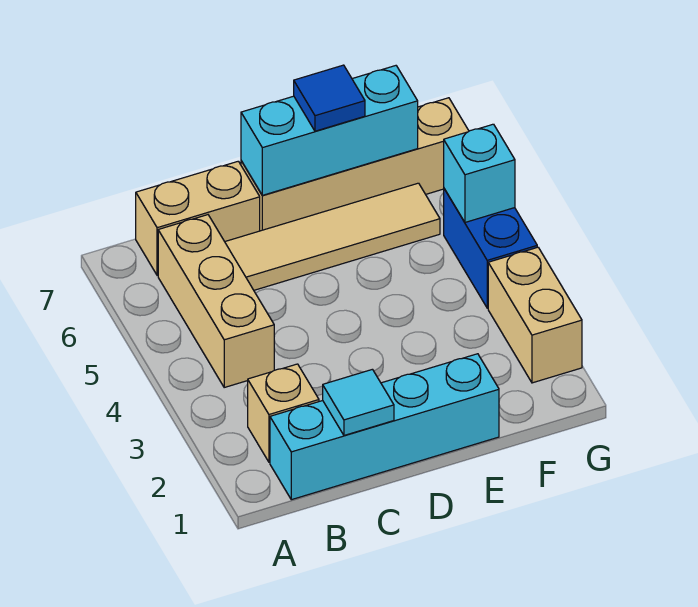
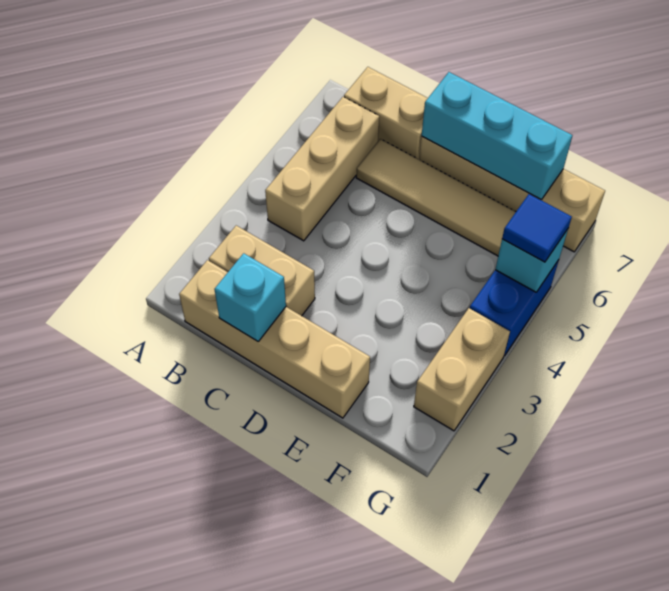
cyan brick B1:E1 level 1 -> tan brick B1:E1 level 1
tan brick B2 level 1 -> tan brick B2:C2 level 1
cyan tile C1 level 2 -> cyan brick C1 level 2
blue tile E7 level 3 -> blue tile G5 level 3

